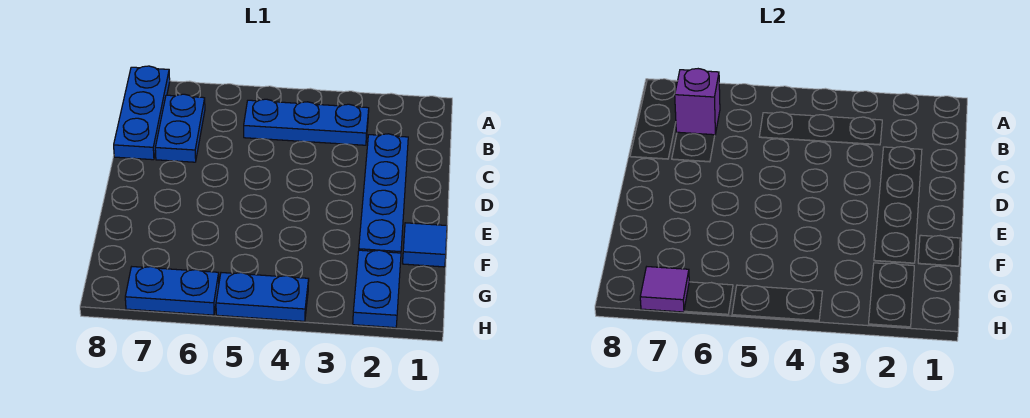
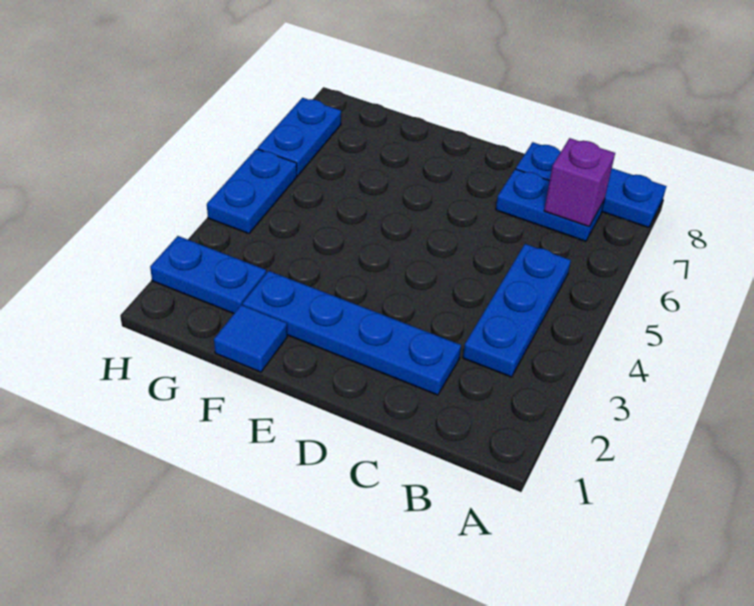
purple tile H7 level 2 -> none

